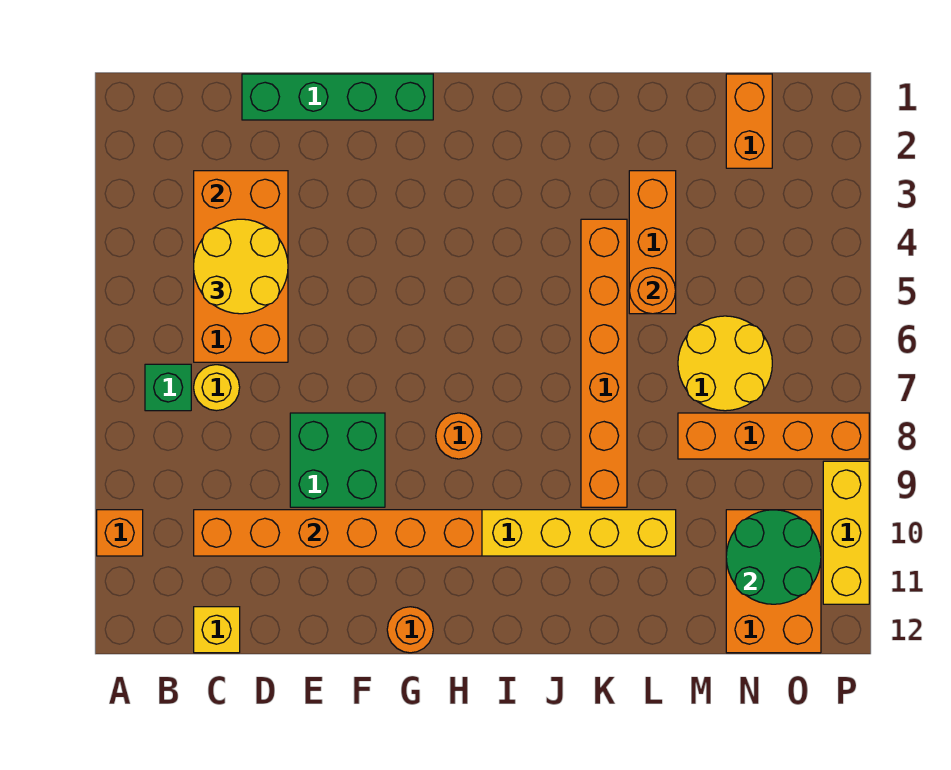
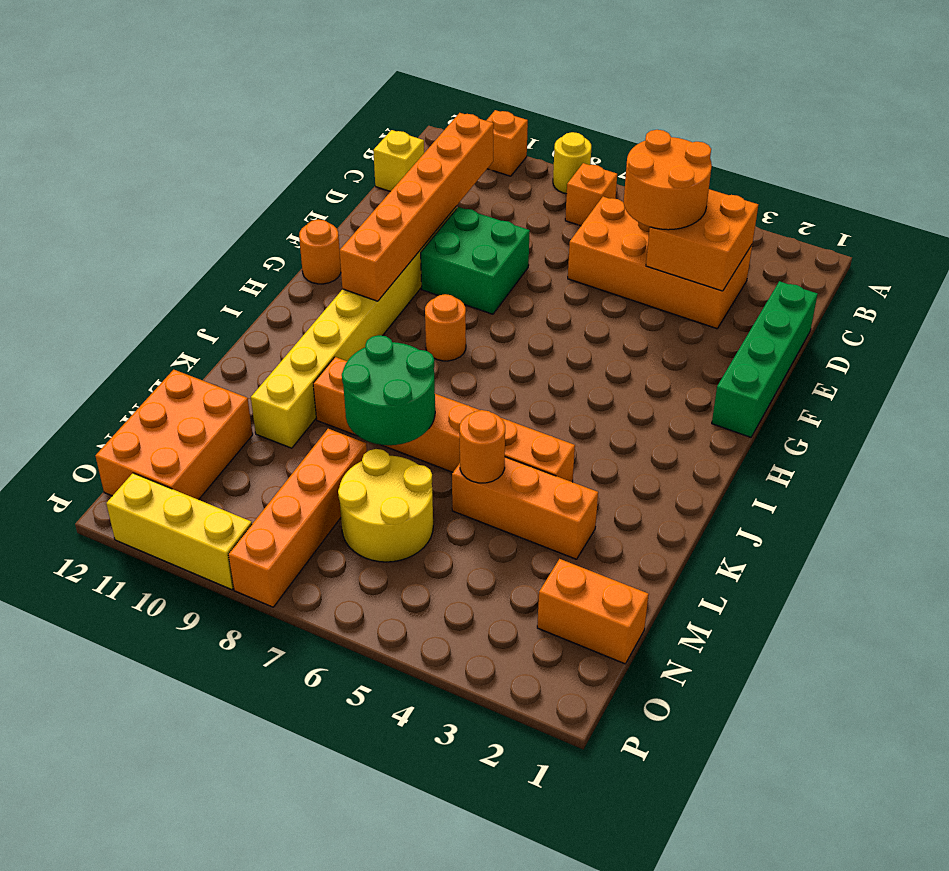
green brick B7 level 1 -> orange brick B7 level 1
yellow round brick C4:D5 level 3 -> orange round brick C4:D5 level 3
yellow round brick C7 level 1 -> yellow round brick A8 level 1
orange brick N10:O12 level 1 -> orange brick M11:O12 level 1
green round brick N10:O11 level 2 -> green round brick K7:L8 level 2

